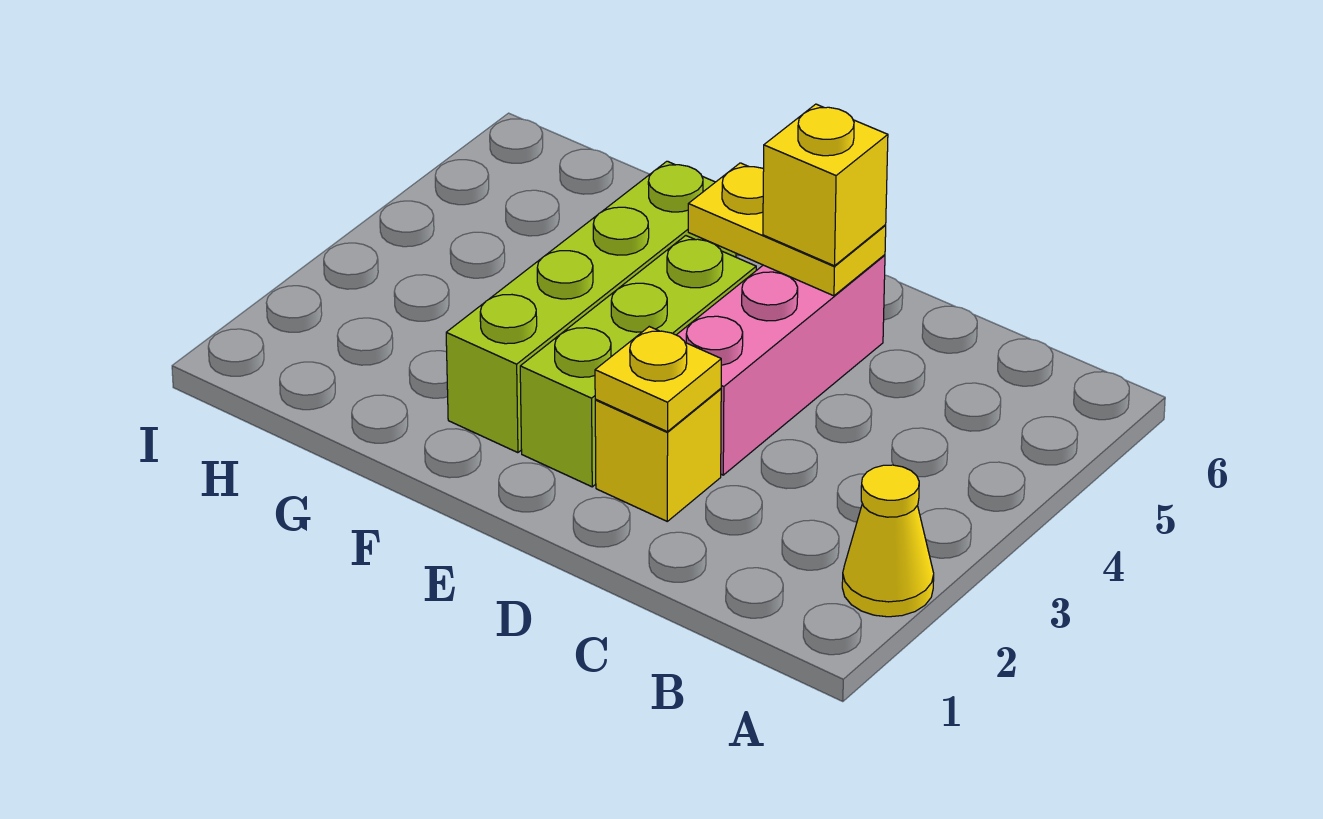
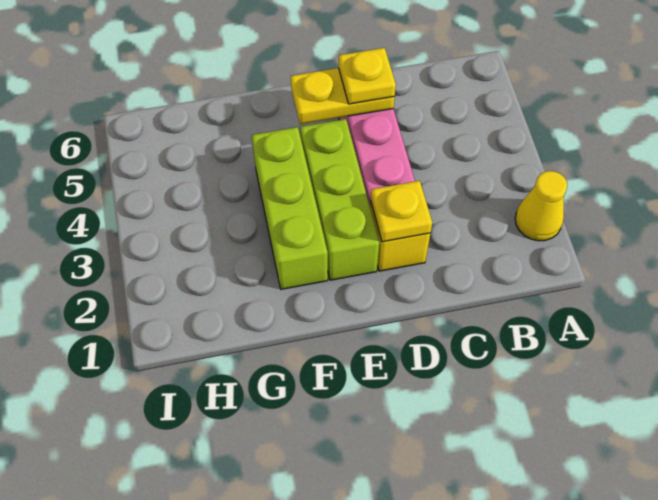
yellow brick D5 level 3 -> yellow plate D5 level 3
lime brick F2:F5 level 1 -> lime brick F2:F4 level 1

